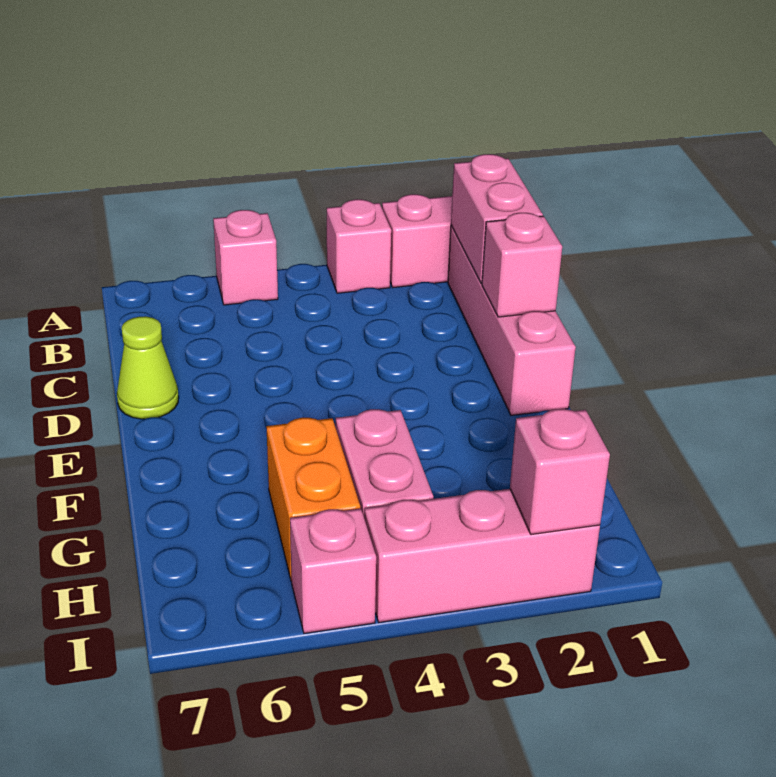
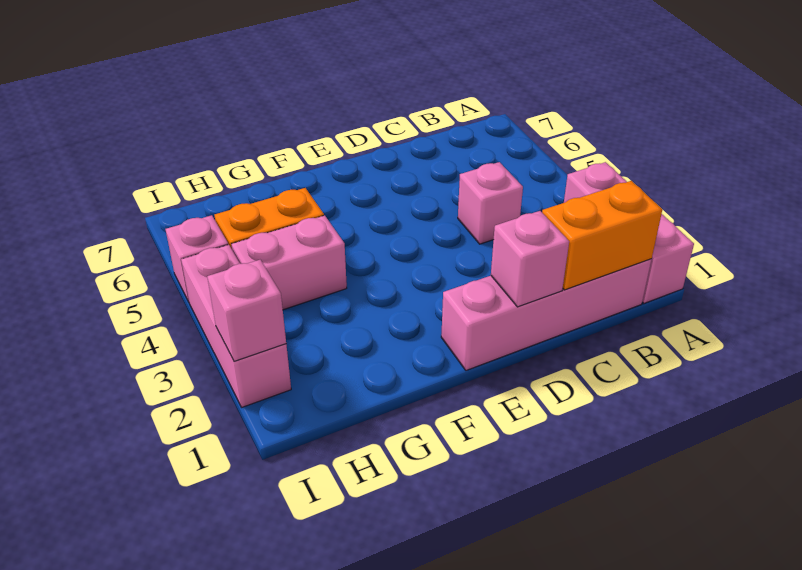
pink brick A5 level 1 -> pink brick C4 level 1
pink brick B1:C1 level 2 -> orange brick B1:C1 level 2
lime cone D7 level 1 -> none

